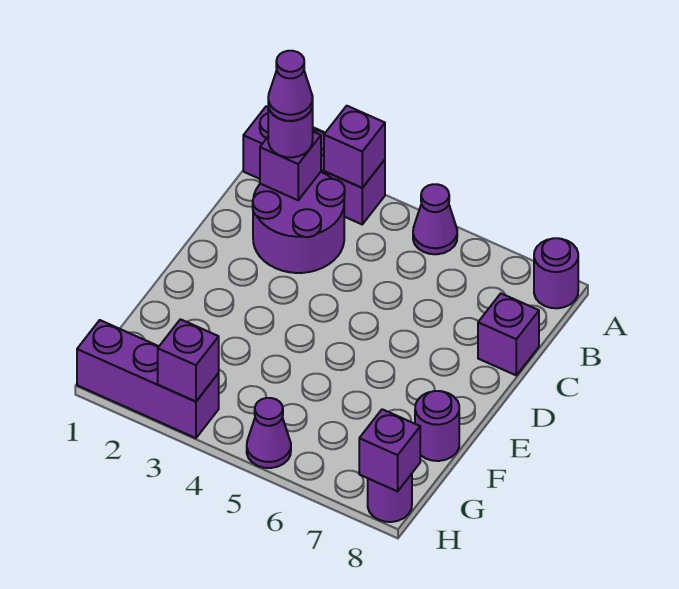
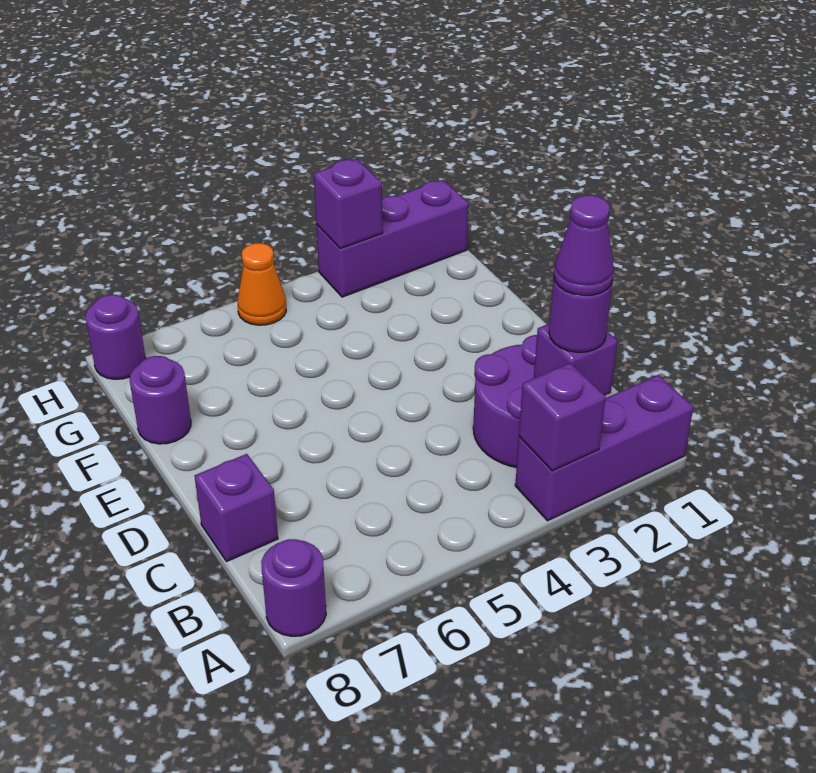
purple cone A5 level 1 -> none
purple cone H5 level 1 -> orange cone H5 level 1
purple brick H8 level 2 -> none

